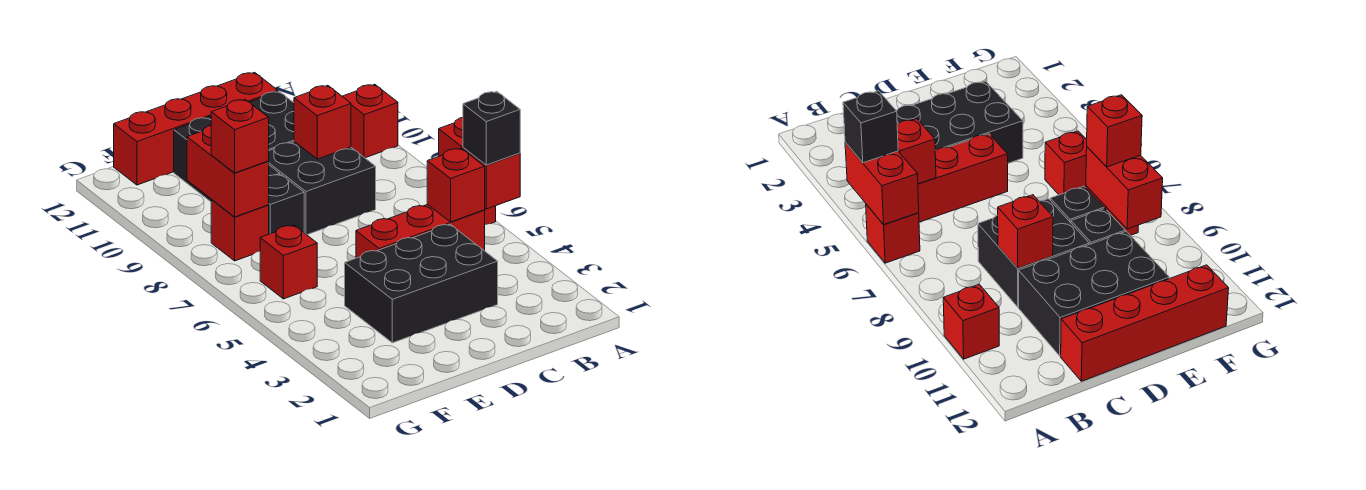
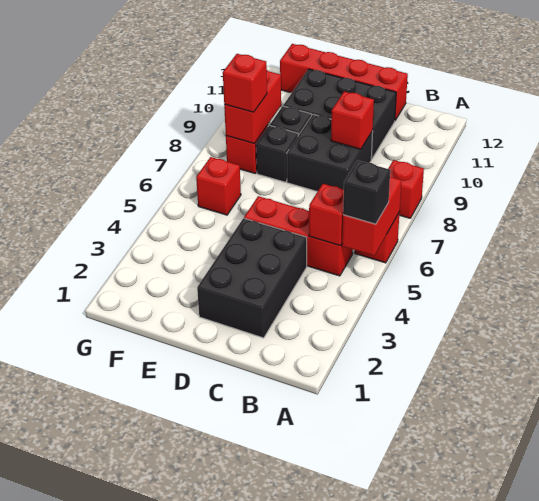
red brick A10 level 1 -> red brick A8 level 1
black brick C3:E4 level 1 -> black brick C2:D4 level 1

